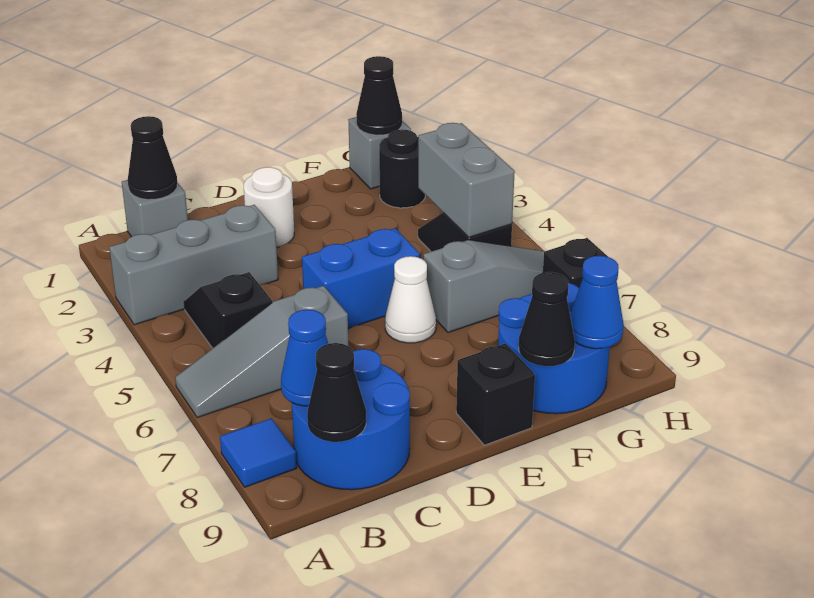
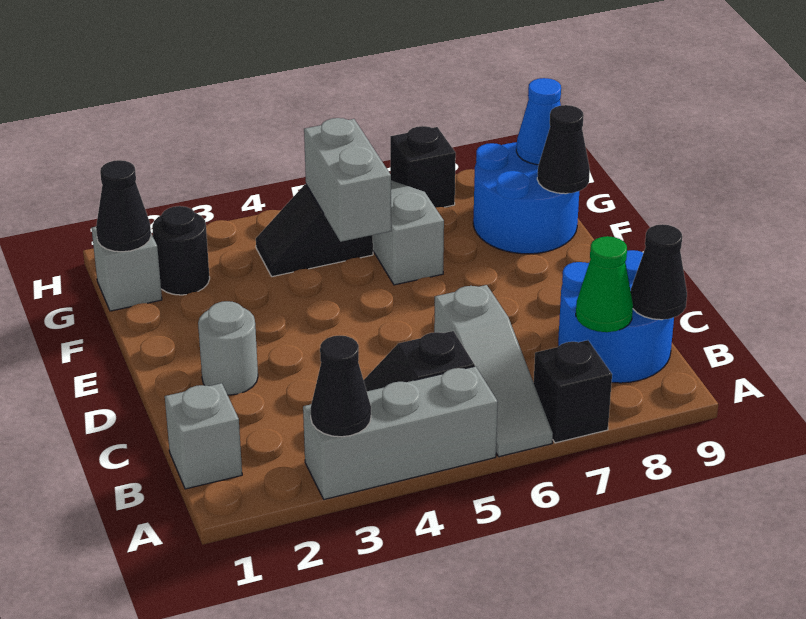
grey brick A3:C3 level 1 -> grey brick A3:A5 level 1
blue tile A8 level 1 -> none
black cone B1 level 2 -> black cone A3 level 2
blue cone B8 level 2 -> green cone B8 level 2
white round brick D2 level 1 -> grey round brick D2 level 1
blue brick D5:E5 level 1 -> none
white cone E6 level 1 -> none
black brick E9 level 1 -> black brick A7 level 1
grey brick G4:G5 level 2 -> grey brick F5:G5 level 2

